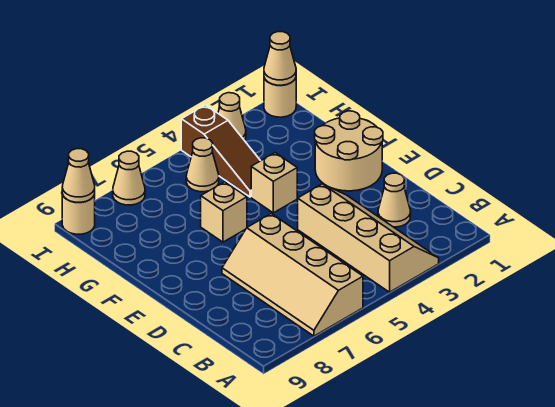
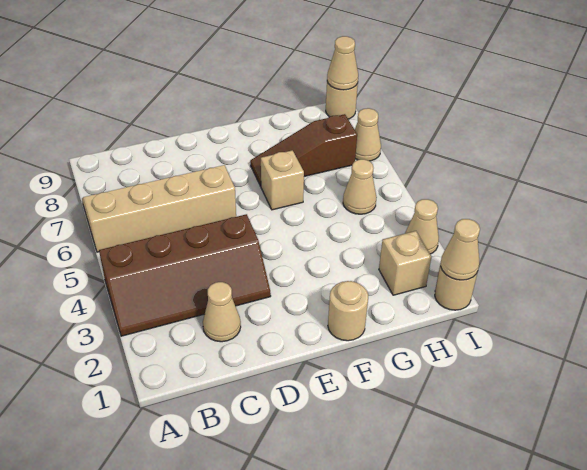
tan slope A3:D4 level 1 top 4 -> brown slope A3:D4 level 1 top 4
tan round brick E1:F2 level 1 -> tan round brick F1 level 1
tan brick F4 level 1 -> tan brick H2 level 1
brown slope G4:I4 level 1 top I -> brown slope F7:H7 level 1 top H

